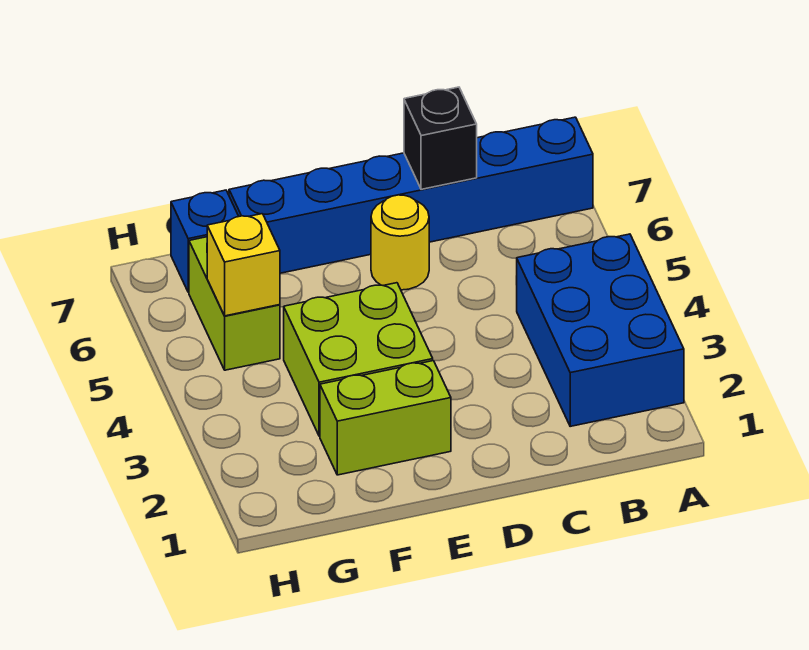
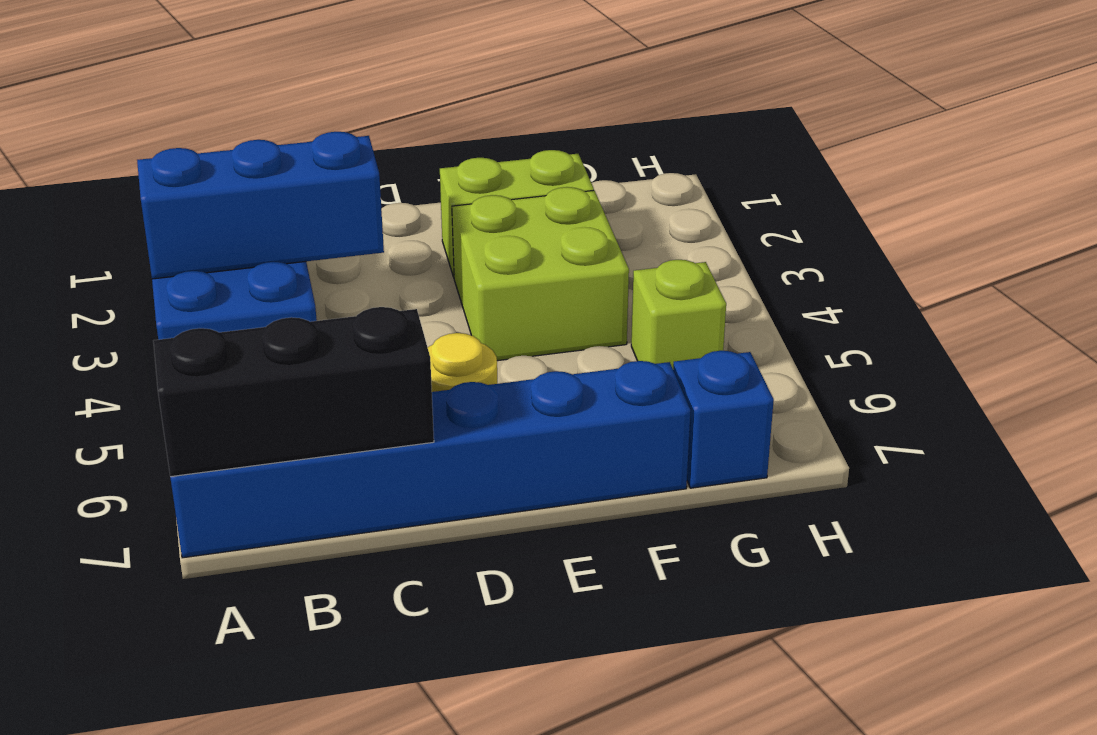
none -> blue brick A3:C3 level 2
black brick C7 level 2 -> black brick A7:C7 level 2
lime brick G5:G6 level 1 -> lime brick G5 level 1
yellow brick G5 level 2 -> none

